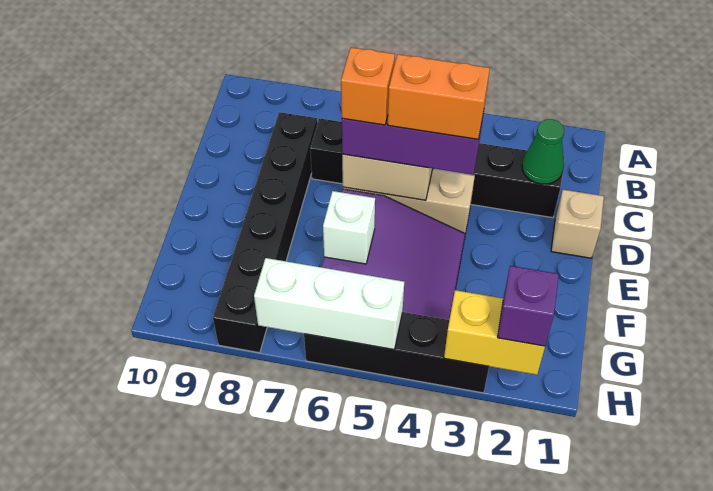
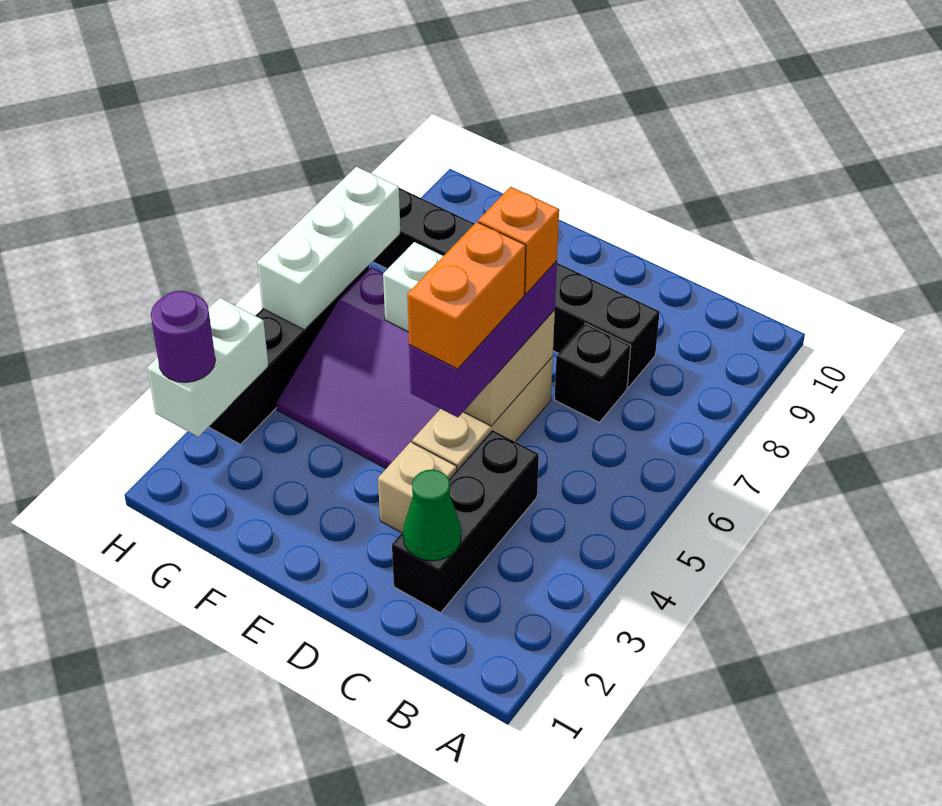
tan brick D1 level 1 -> tan brick D3 level 1
yellow brick H2:H3 level 2 -> white brick H2:H3 level 2
purple brick H2 level 3 -> purple round brick H2 level 3

